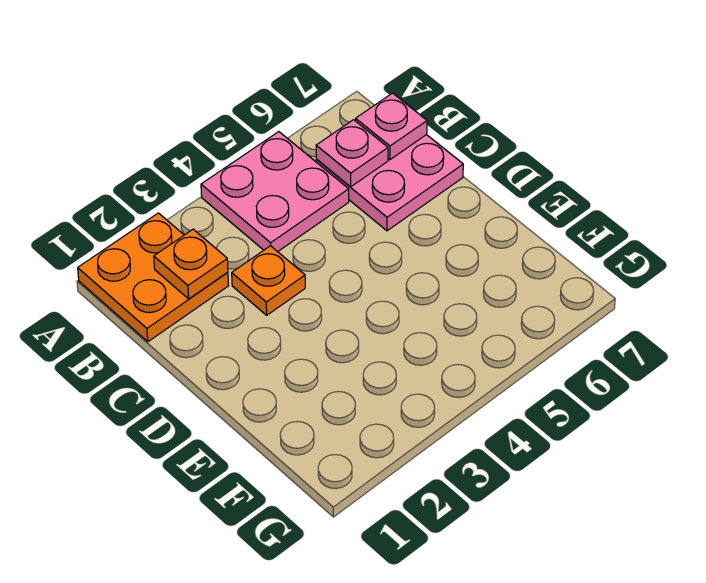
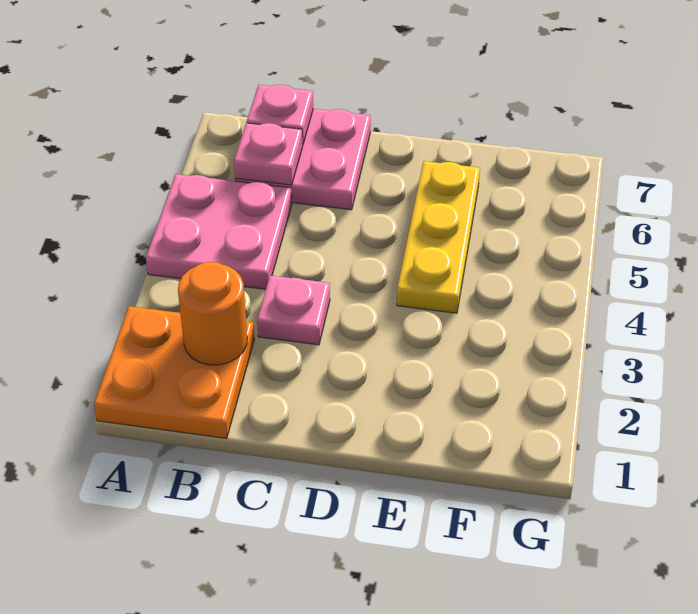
orange plate B2 level 2 -> orange round brick B2 level 2
orange plate C3 level 1 -> pink plate C3 level 1
none -> yellow plate E4:E6 level 1

